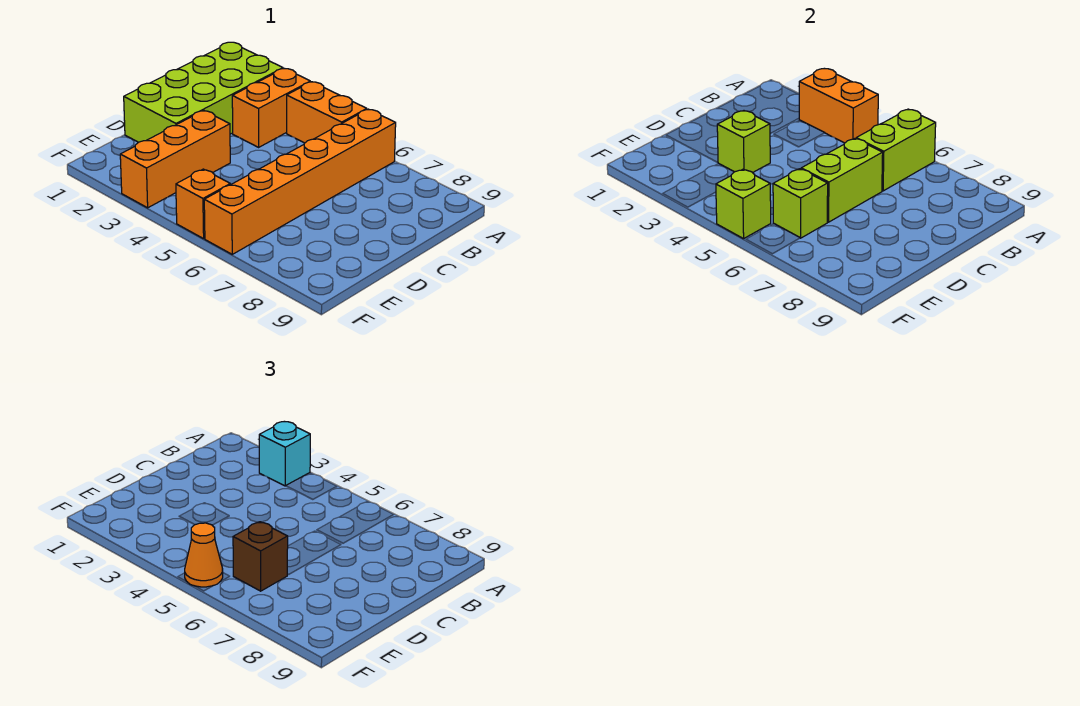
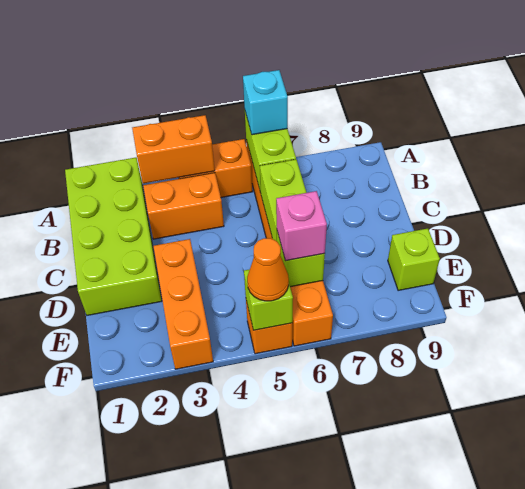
orange brick A3:B3 level 1 -> orange brick B3:B4 level 1
cyan brick A3 level 3 -> cyan brick A6 level 3
lime brick D3 level 2 -> lime brick E9 level 1
brown brick E6 level 3 -> pink brick E6 level 3

